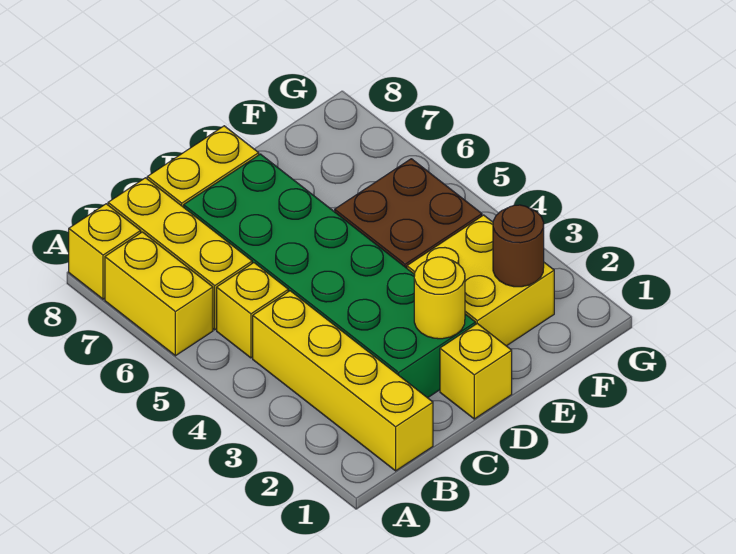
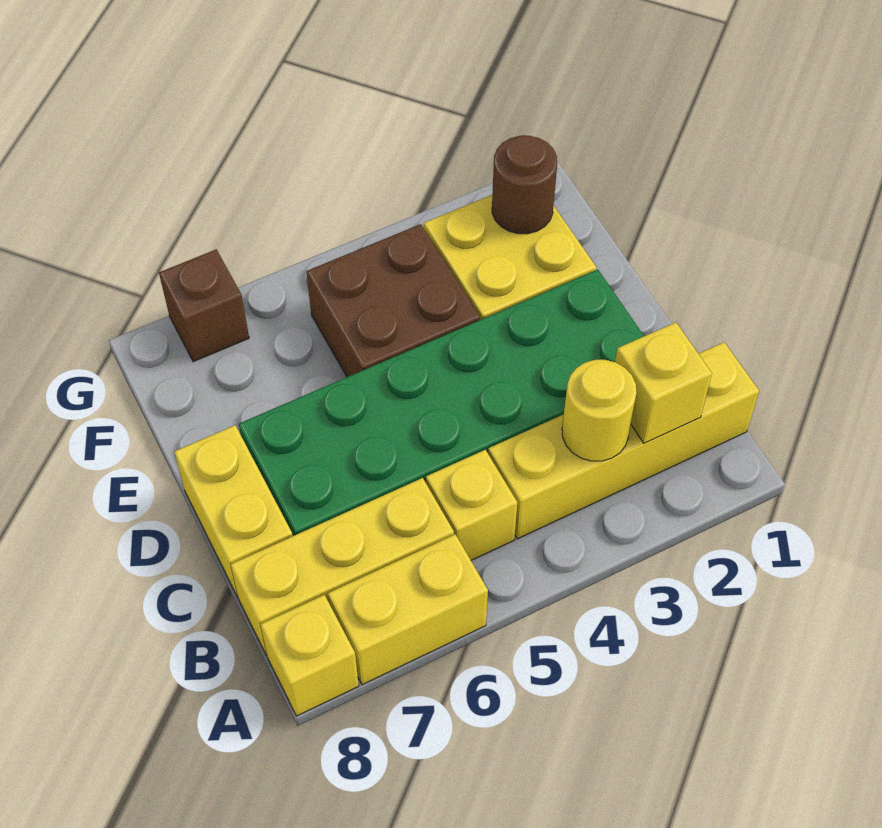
yellow brick D1 level 1 -> yellow brick B2 level 2
yellow round brick D2 level 2 -> yellow round brick B3 level 2
none -> brown brick G7 level 1

